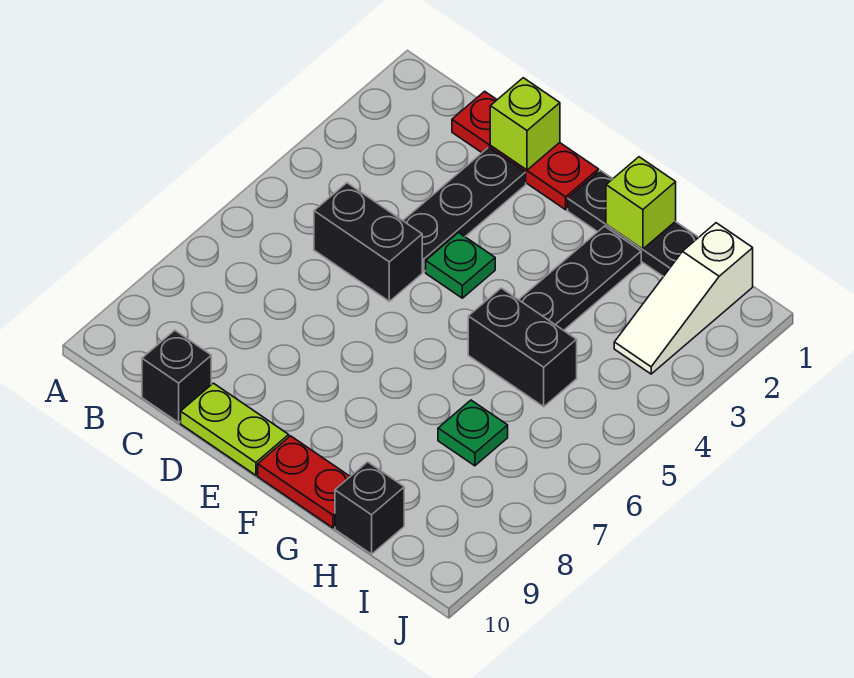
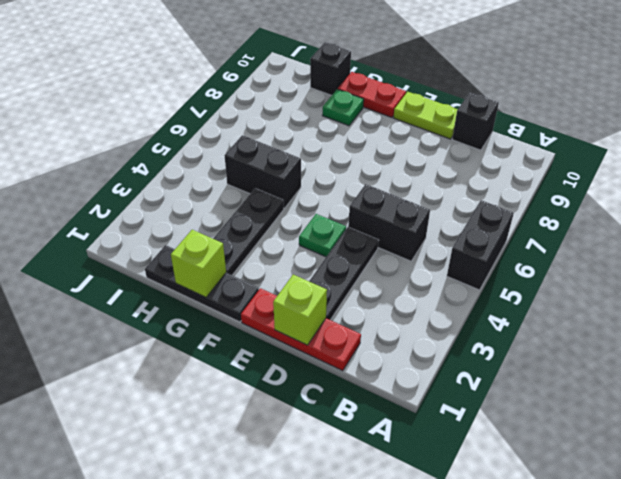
none -> black brick A5:A6 level 1
green plate H7 level 1 -> green plate G9 level 1
white slope I1:I3 level 1 top 1 -> none

